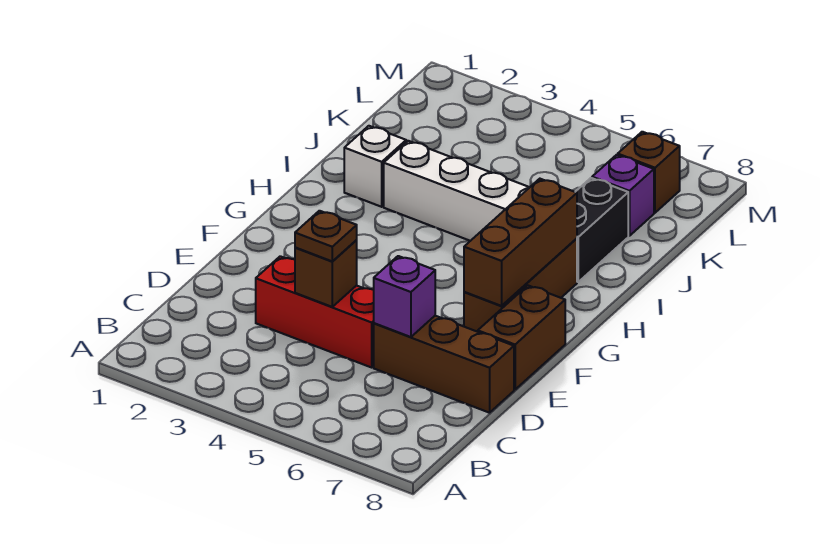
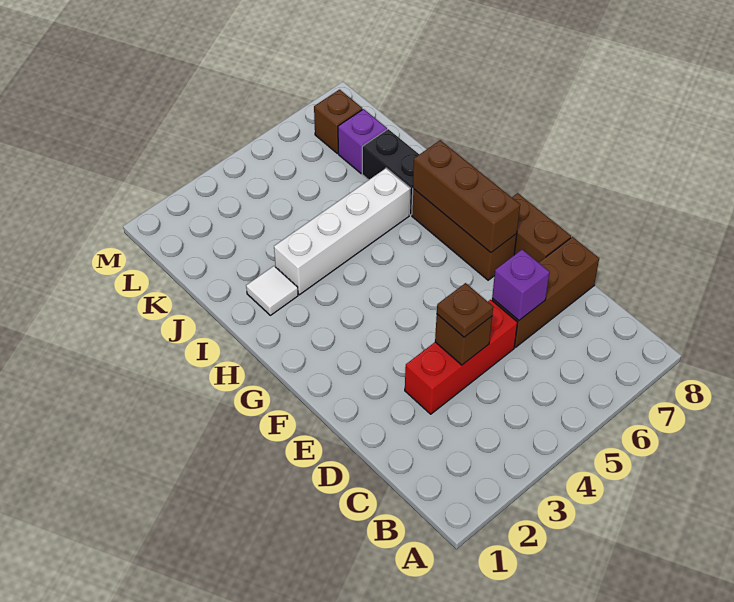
white brick I2 level 1 -> white tile I2 level 1

